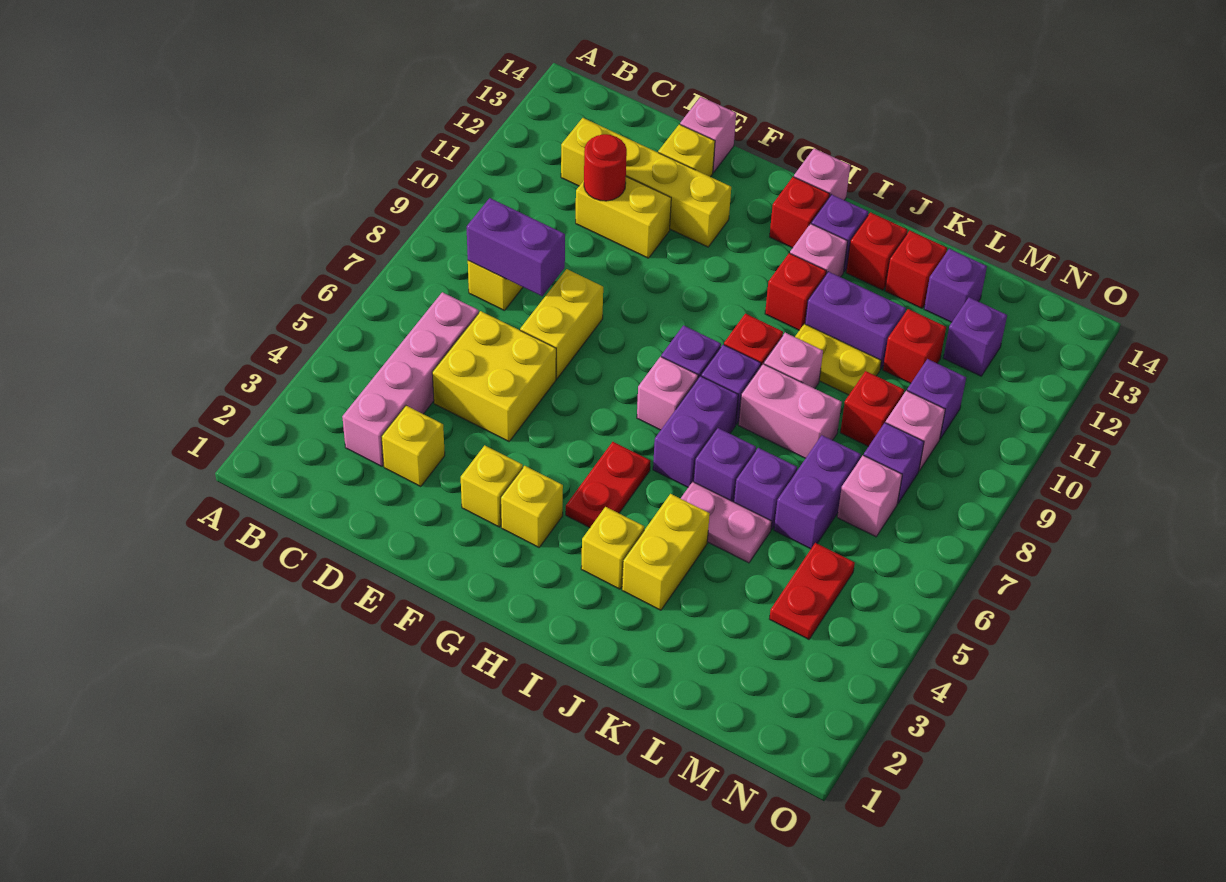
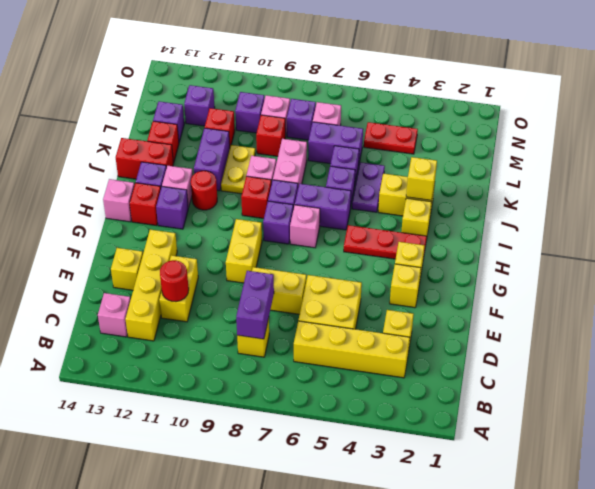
pink brick C3:C6 level 1 -> yellow brick C3:C6 level 1
pink brick E14 level 1 -> pink brick C13 level 1
none -> yellow brick F9:G9 level 1
red plate H4:H5 level 1 -> red plate H3:H5 level 1
none -> purple brick H12 level 1
red brick I11 level 1 -> red round brick I11 level 1
none -> yellow brick J3 level 2
pink plate J5:K5 level 1 -> purple plate J5:K5 level 1
red brick J13 level 1 -> red brick J13:J14 level 1

